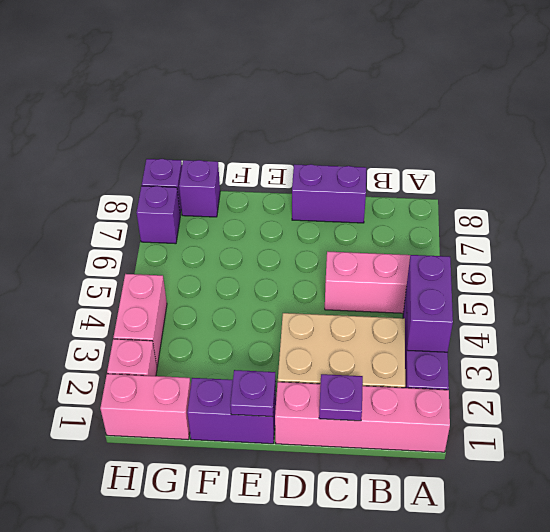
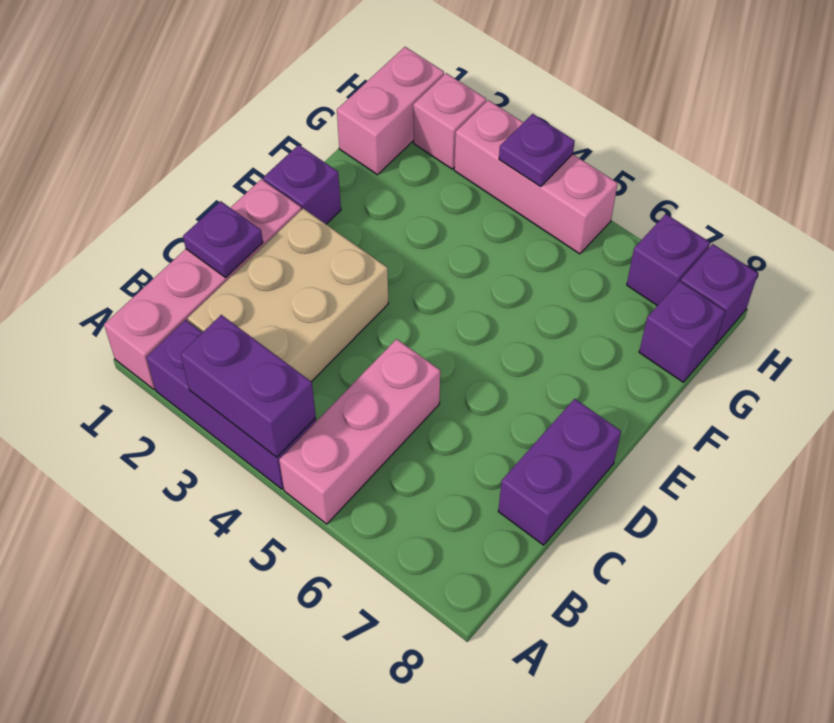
purple brick E1:F1 level 1 -> purple brick E1 level 1
purple plate E1 level 2 -> purple plate H4 level 2
pink brick H3:H4 level 1 -> pink brick H3:H5 level 1

